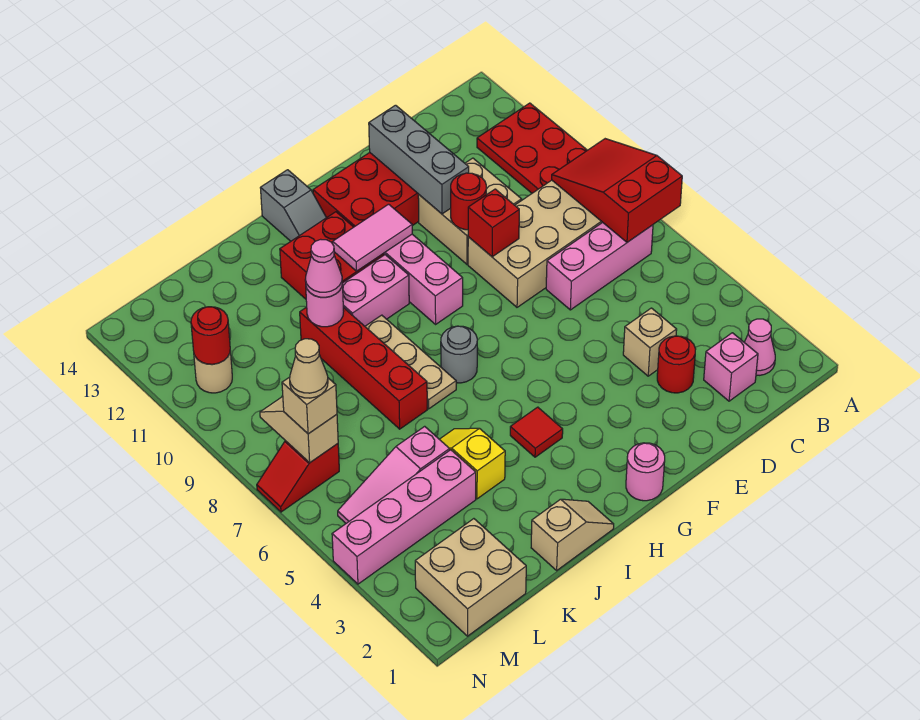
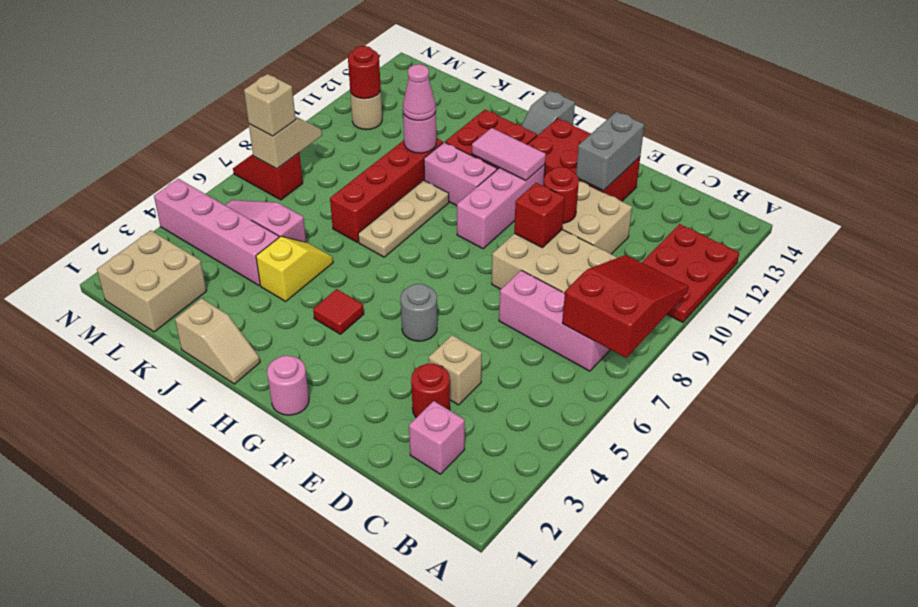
pink cone B2 level 1 -> none
grey brick E11:E13 level 2 -> grey brick E12:E13 level 2
grey round brick H7 level 1 -> grey round brick F5 level 1
tan cone M7 level 4 -> none

